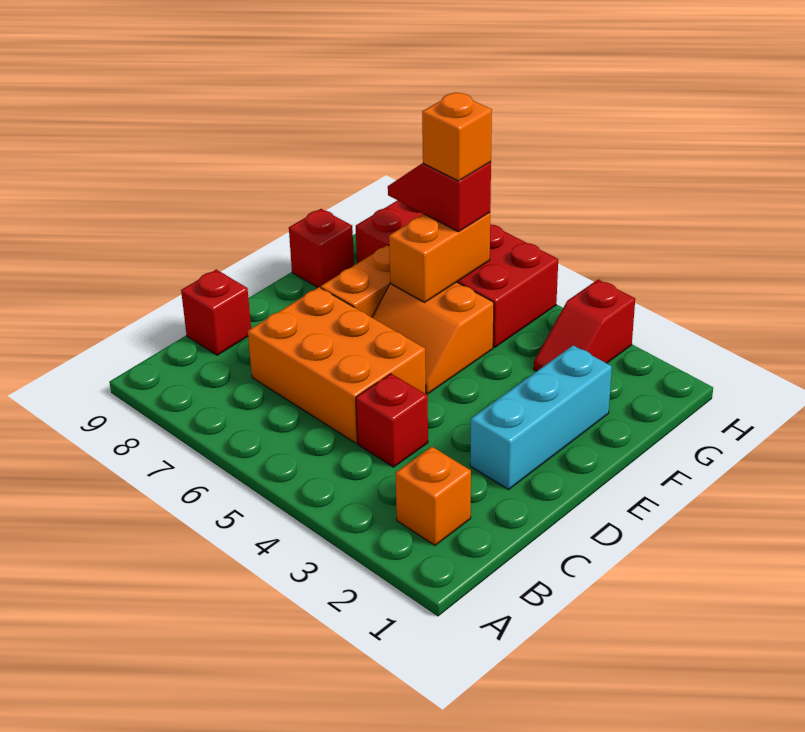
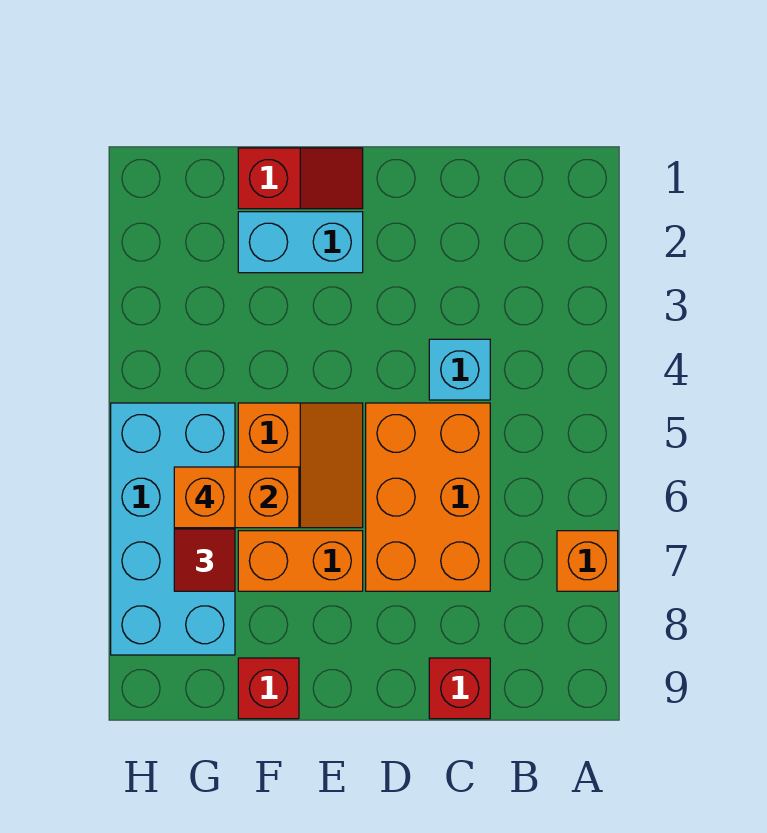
orange brick B2 level 1 -> orange brick A7 level 1
red brick C4 level 1 -> cyan brick C4 level 1
cyan brick D2:F2 level 1 -> cyan brick E2:F2 level 1
red slope G3:H3 level 1 top H -> red slope E1:F1 level 1 top F
red brick G5:H8 level 1 -> cyan brick G5:H8 level 1

